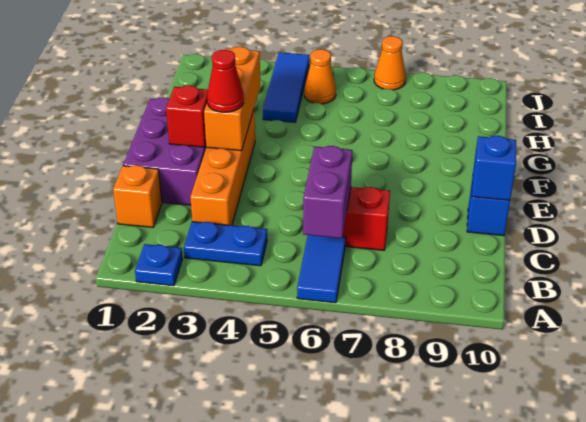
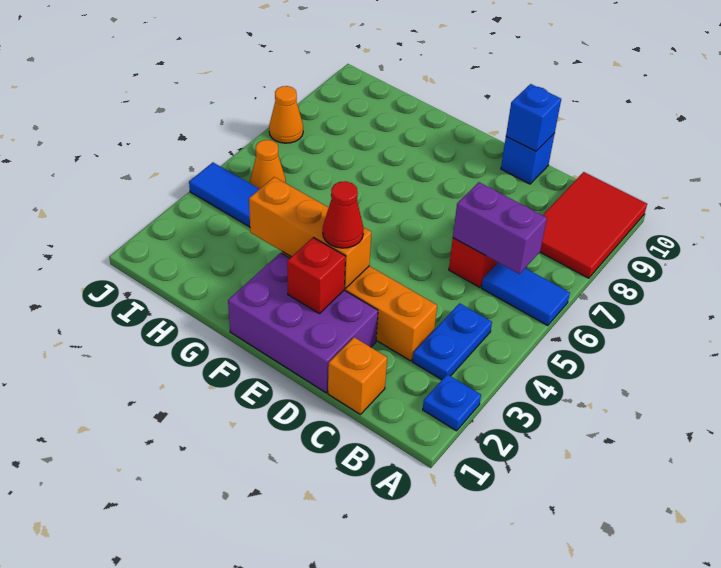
none -> red tile A8:B10 level 1

